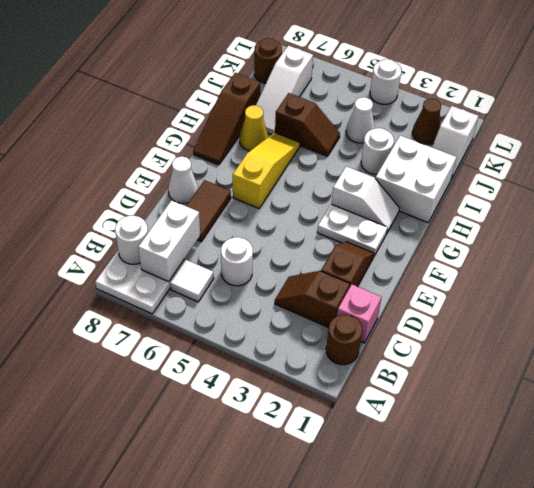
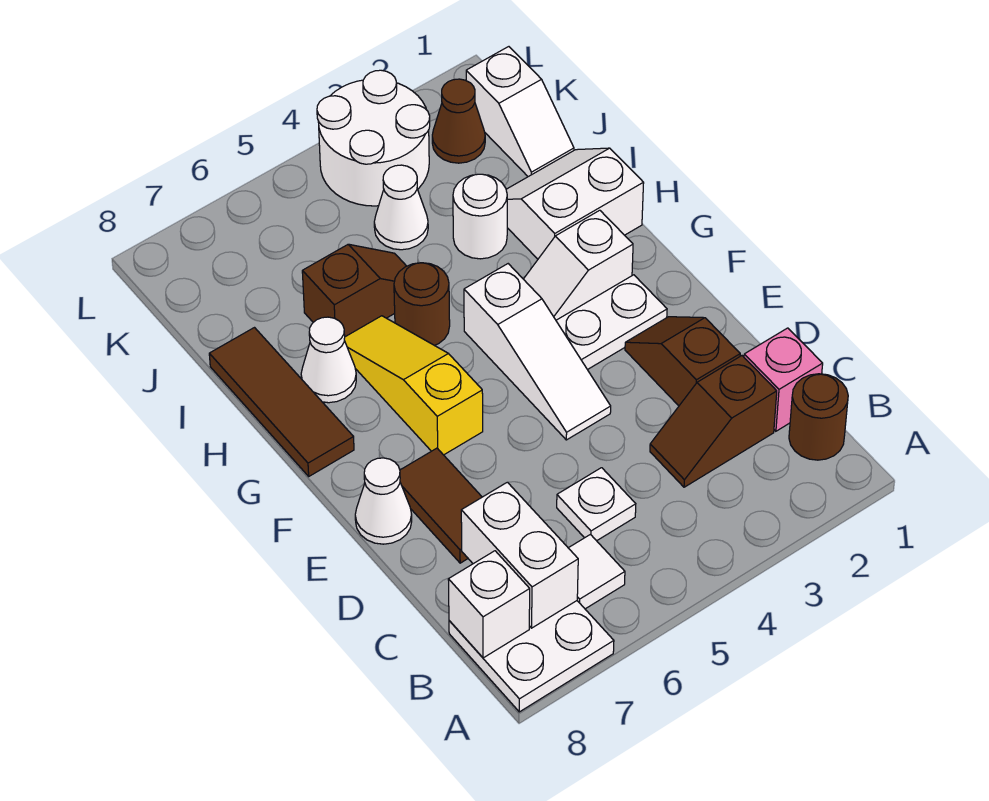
white round brick B8 level 2 -> white brick B8 level 2
white round brick C5 level 1 -> white plate C5 level 1
white slope G2:G3 level 1 top 3 -> white slope G2:G3 level 1 top 2
brown slope G8:I8 level 1 top I -> brown tile G8:I8 level 1
white brick H1:I2 level 1 -> white slope H1:I2 level 1 top H
yellow cone H7 level 1 -> white cone H7 level 1
white slope I7:K7 level 1 top K -> white slope E4:G4 level 1 top G
brown round brick K8 level 1 -> brown round brick H5 level 1
white round brick L4 level 1 -> white round brick K3:L4 level 1

